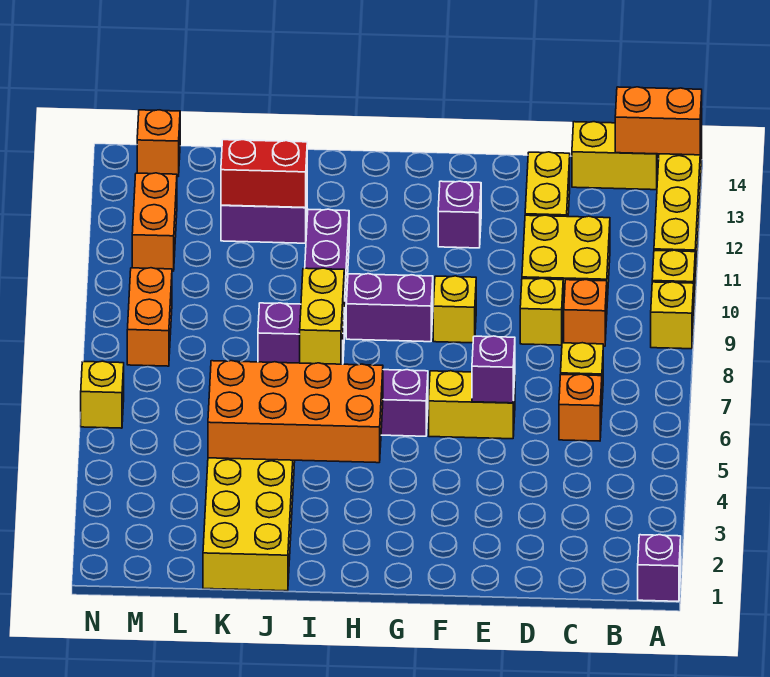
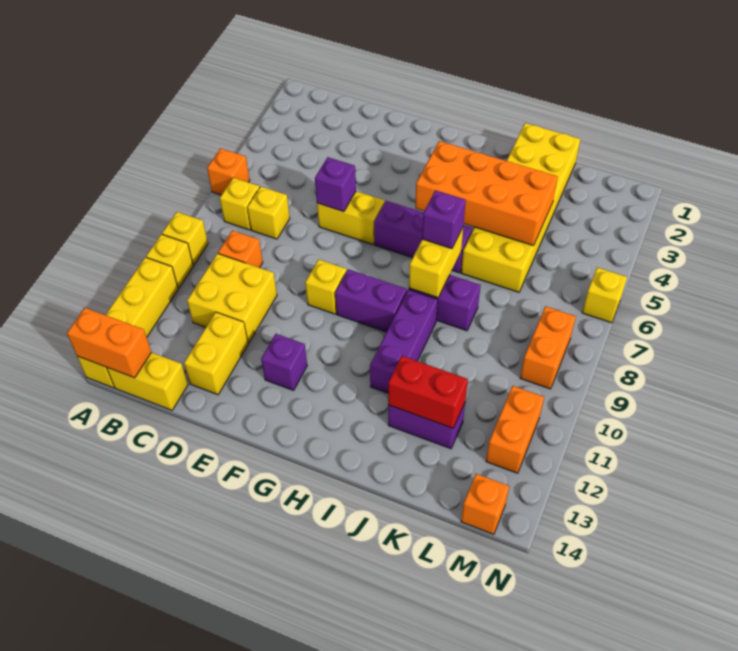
purple brick A1 level 1 -> purple brick I7 level 3
orange brick C6 level 1 -> orange brick A6 level 1
yellow brick D9 level 1 -> yellow brick B7 level 1

